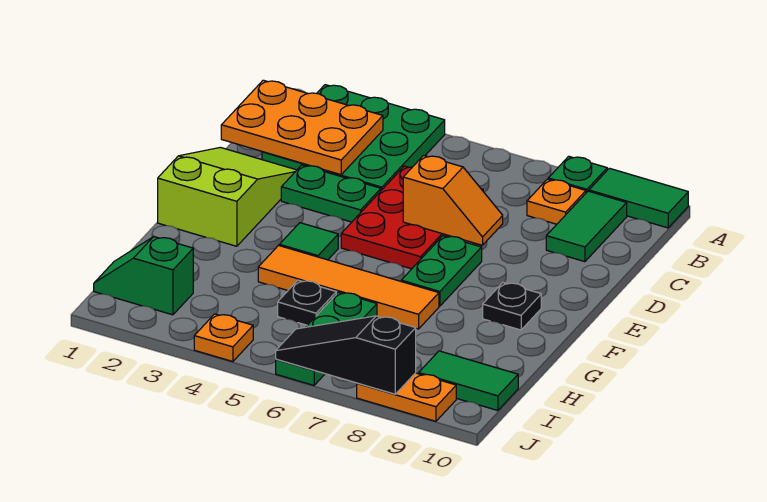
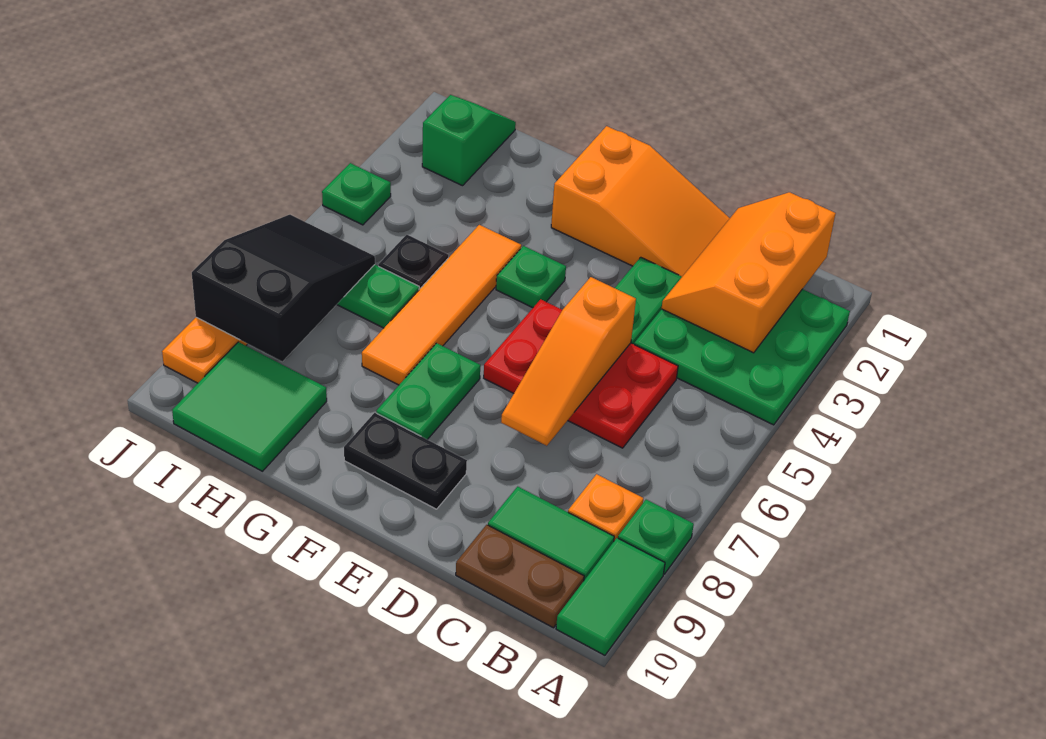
orange plate B1:C3 level 2 -> orange slope B1:C3 level 2 top B
none -> brown plate B10:C10 level 1
lime slope D1:F2 level 1 top F -> orange slope D1:F2 level 1 top F
orange slope D6:D7 level 2 top 6 -> orange slope D5:D7 level 2 top 5
green plate E7:F7 level 1 -> green plate F7:F8 level 1
green tile F4 level 1 -> green plate F4 level 1
black plate F9 level 1 -> black plate E9:F9 level 1
green tile I9:I10 level 1 -> green tile H9:I10 level 1
orange plate J4 level 1 -> green plate J4 level 1
black slope J6:J8 level 2 top 8 -> black slope I6:J8 level 2 top 8

